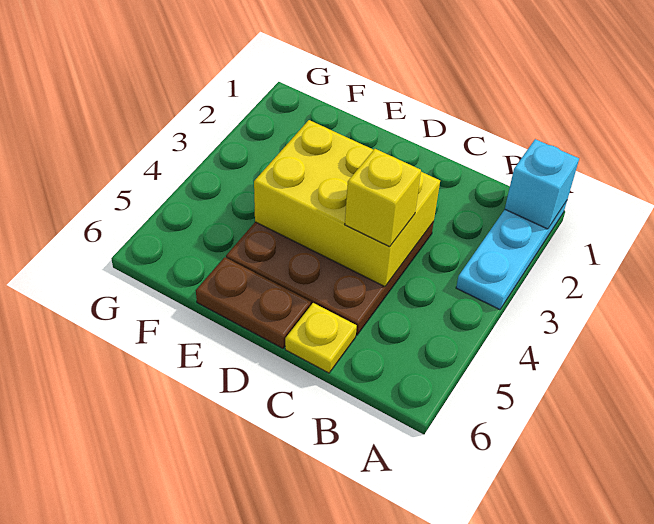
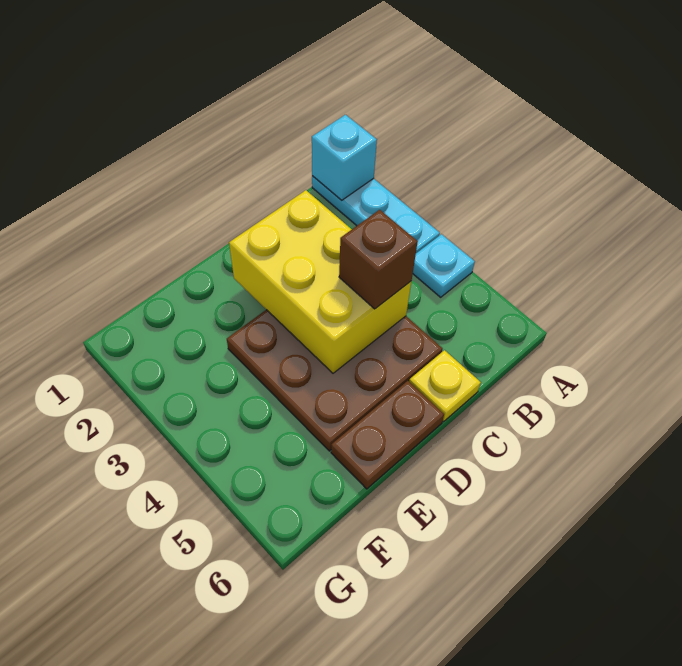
none -> cyan plate A4 level 1
yellow brick C3:E4 level 2 -> yellow brick C2:D4 level 2
yellow brick C4 level 3 -> brown brick C4 level 3

